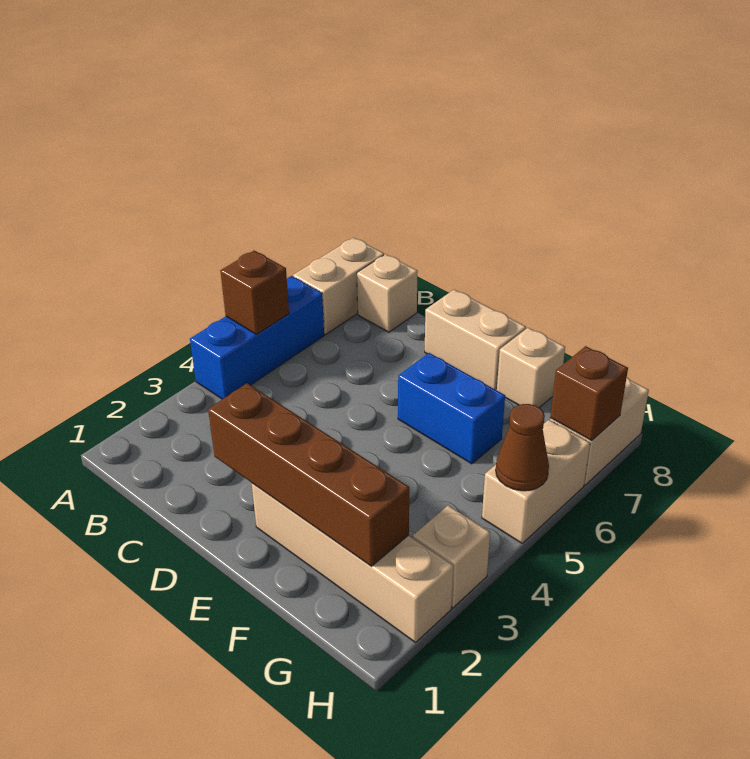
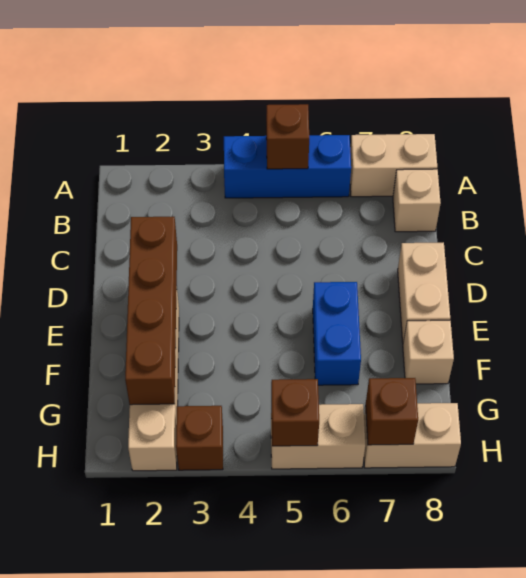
tan brick H3 level 1 -> brown brick H3 level 1
brown cone H5 level 2 -> brown brick H5 level 2

